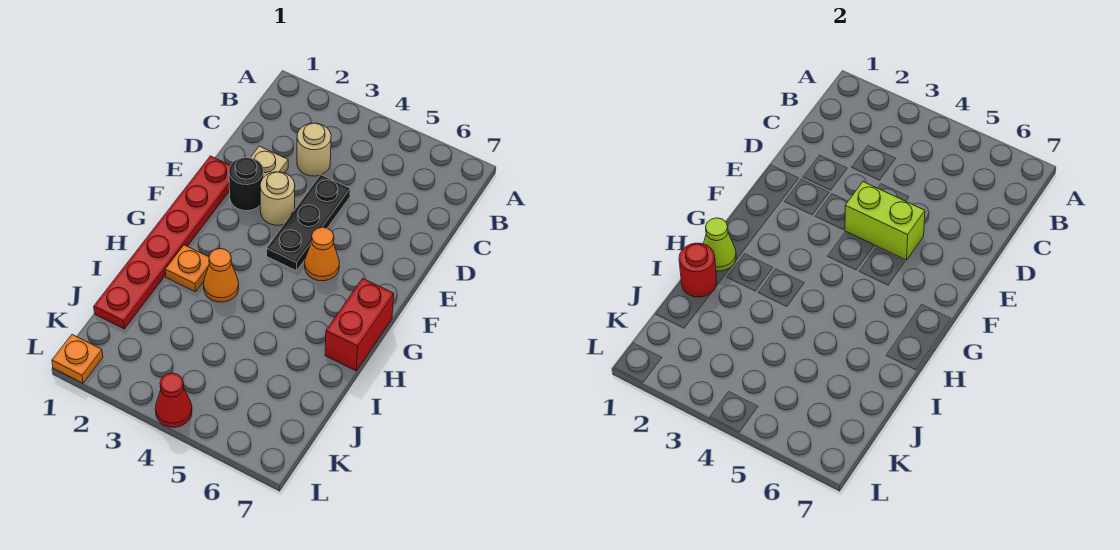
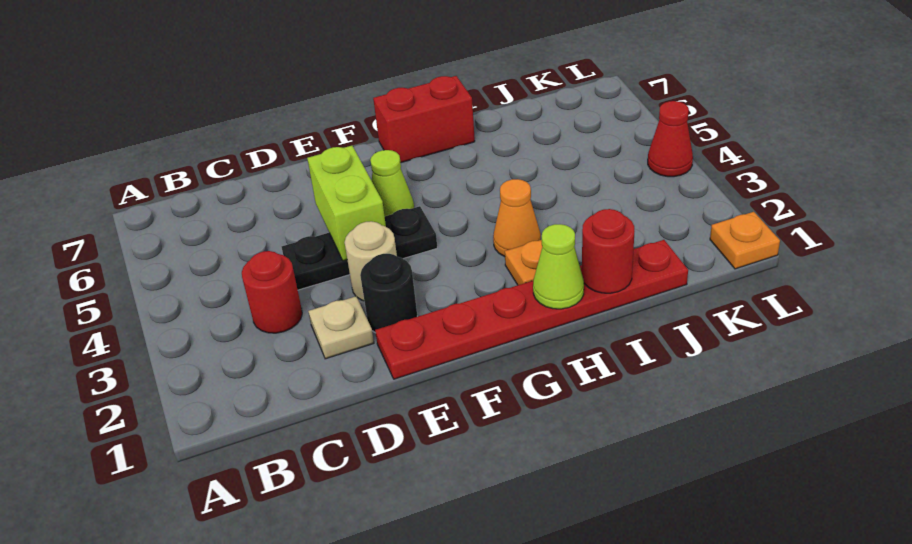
tan round brick C3 level 1 -> red round brick C3 level 1
orange cone F5 level 1 -> lime cone F5 level 1

